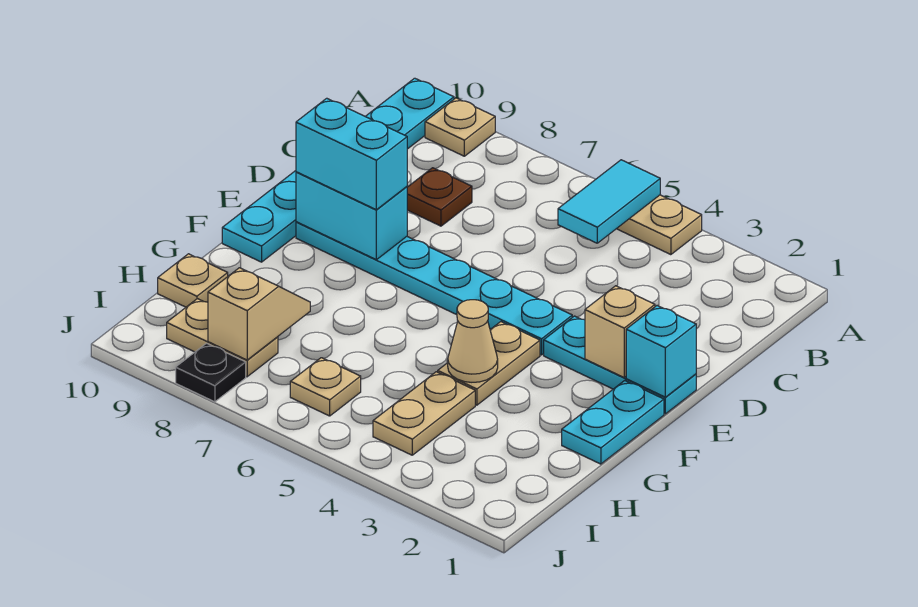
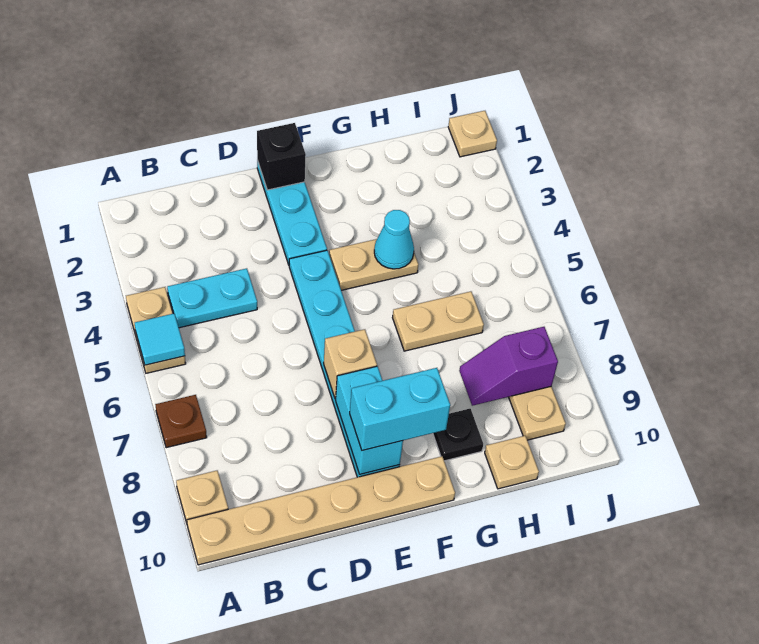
cyan tile A5:B5 level 2 -> cyan tile A5 level 2
cyan plate A10:F10 level 1 -> tan plate A10:F10 level 1
brown plate C8 level 1 -> brown plate A7 level 1
cyan brick E1 level 2 -> black brick E1 level 2
tan brick E2 level 2 -> tan brick E7 level 2
cyan brick E8:E9 level 3 -> cyan brick E9:F9 level 3
cyan plate F1:G1 level 1 -> cyan plate B4:C4 level 1
tan cone G4 level 2 -> cyan cone G4 level 2
tan plate H4:I4 level 1 -> tan plate G6:H6 level 1
tan slope H8:I8 level 2 top I -> purple slope H8:I8 level 2 top I
tan plate I6 level 1 -> tan plate J1 level 1
black plate J8 level 1 -> black plate G9 level 1

